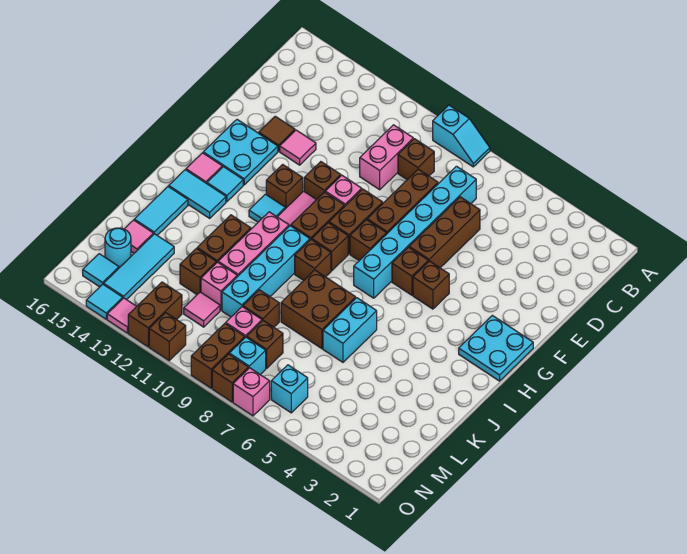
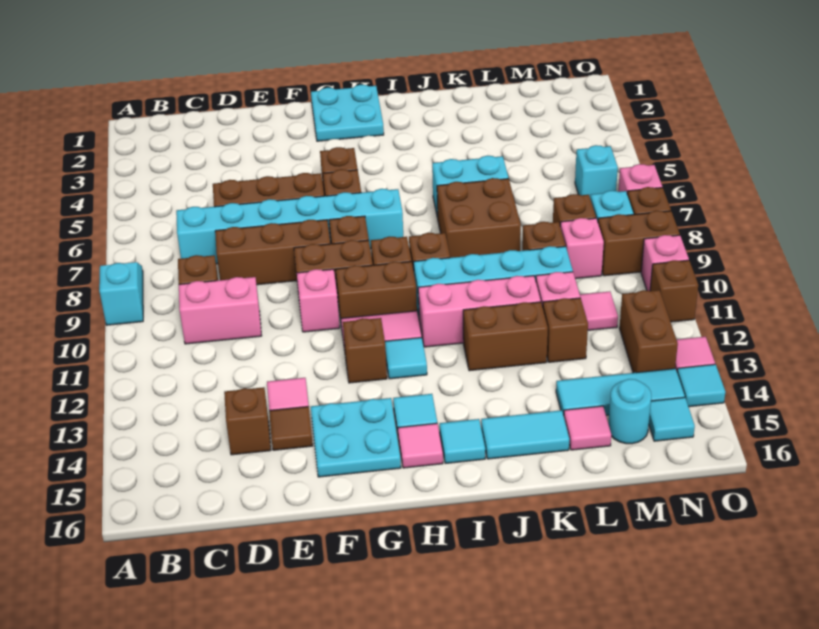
brown brick F11 level 1 -> brown brick D14 level 1
cyan tile I14:I15 level 1 -> cyan tile I15 level 1
brown brick N12:O12 level 1 -> brown brick N12:N13 level 1
none -> pink brick O10 level 1

